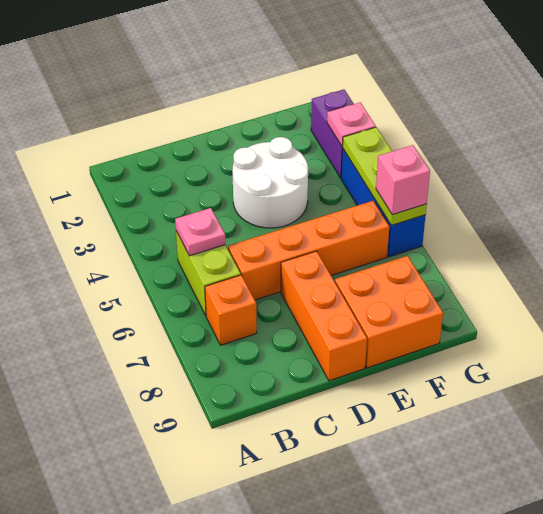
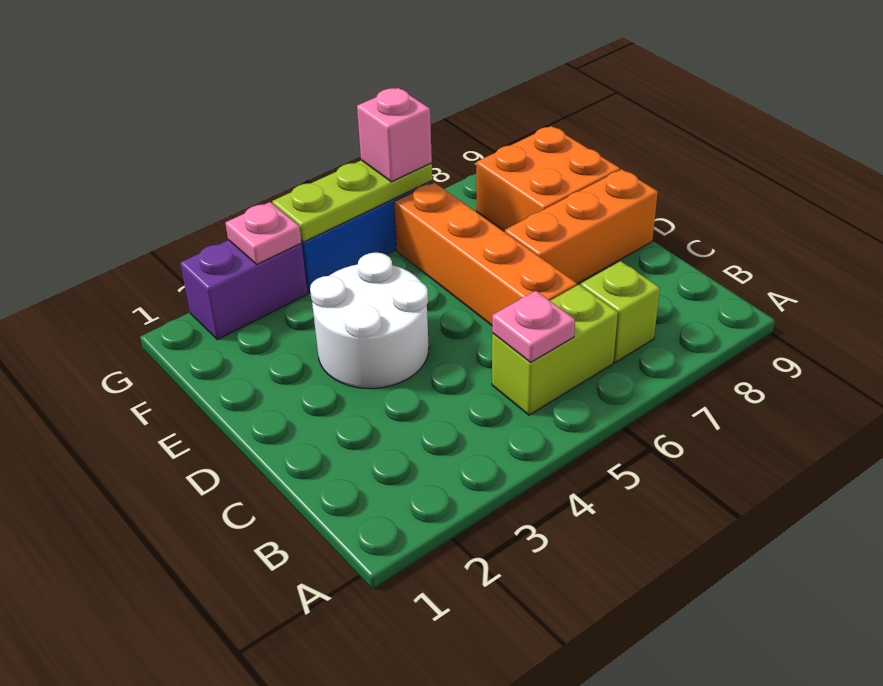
orange brick B7 level 1 -> lime brick B7 level 1

